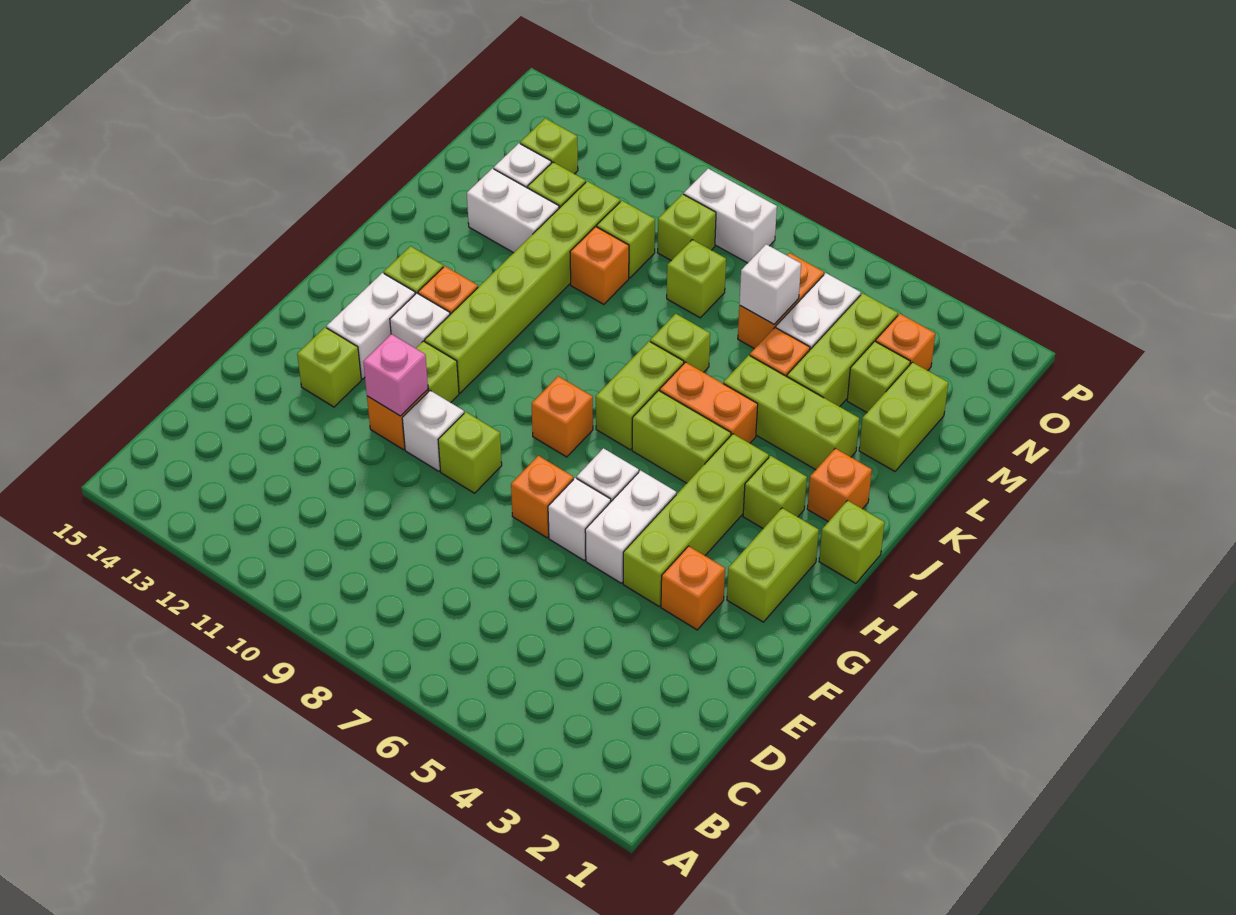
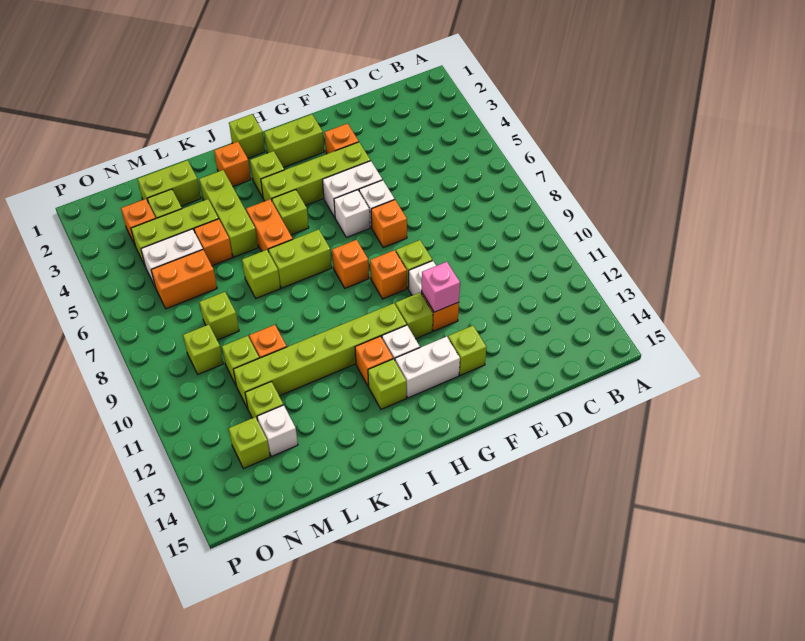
none -> orange brick G9 level 1
lime brick I5:I6 level 1 -> lime brick I5 level 1
white brick L12:L13 level 1 -> none
white brick M6 level 2 -> none
white brick O8:O9 level 1 -> none

